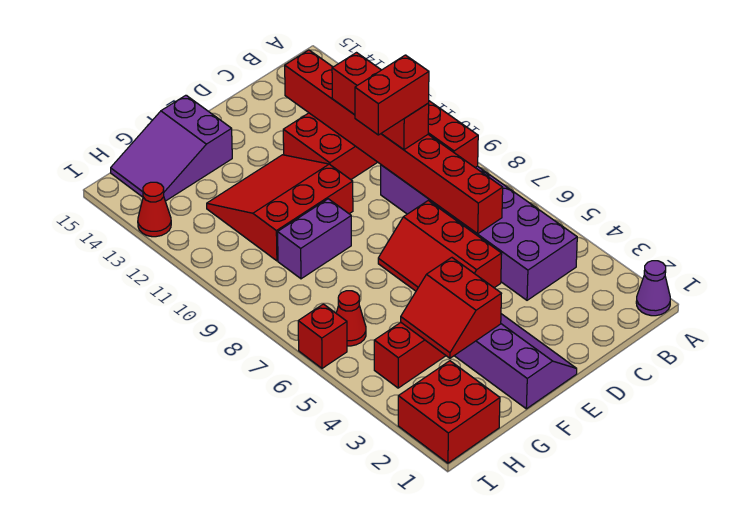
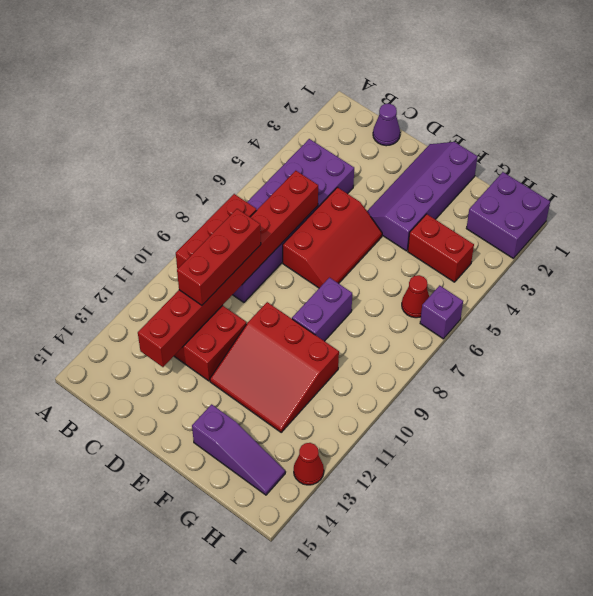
purple cone A1 level 1 -> purple cone C1 level 1
red brick C9:D9 level 4 -> none
red slope F3:G4 level 2 top F -> none
purple brick F9:G9 level 1 -> purple brick F8:F9 level 1
purple slope F14:H15 level 1 top F -> purple slope F14:H14 level 1 top F
red brick H1:I2 level 1 -> purple brick H1:I2 level 1
red brick I6 level 1 -> purple brick I6 level 1

